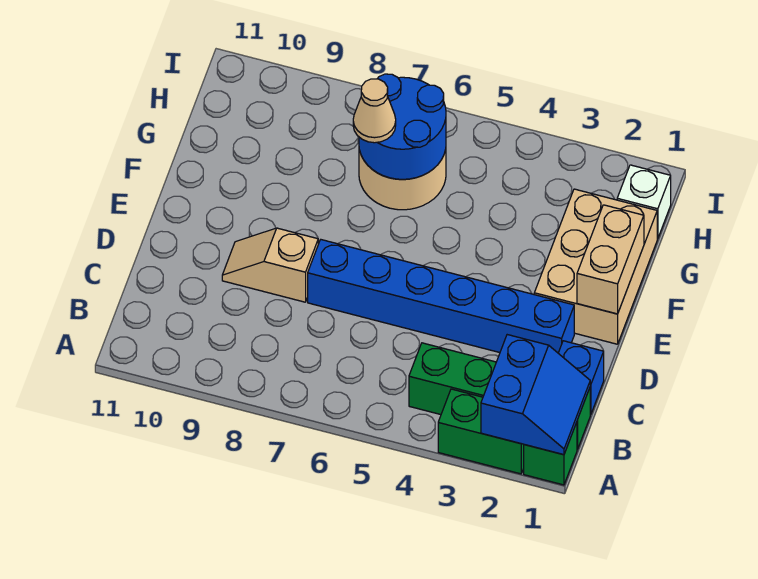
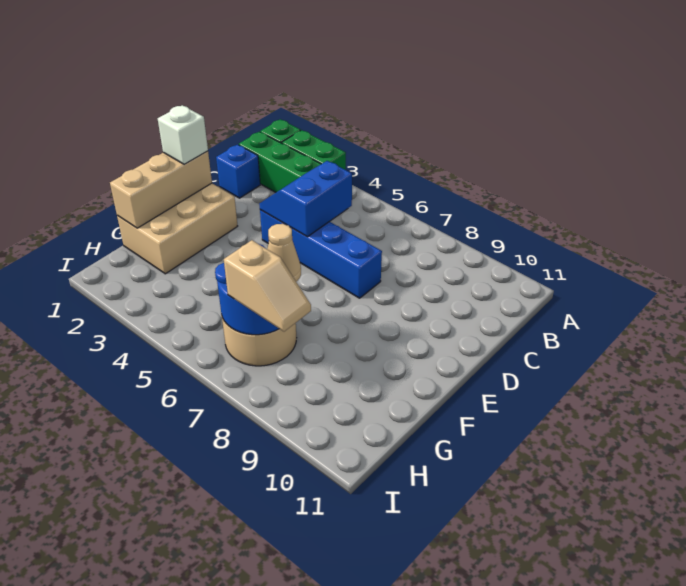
blue slope A1:B2 level 2 top 2 -> blue slope C4:D5 level 2 top 5
blue brick D2:D7 level 1 -> blue brick D4:D7 level 1
tan slope D8:D9 level 1 top 8 -> tan slope H7:H8 level 3 top 7
tan brick E1:F1 level 2 -> tan brick E1:G1 level 2
white brick H1 level 1 -> white brick E1 level 3

